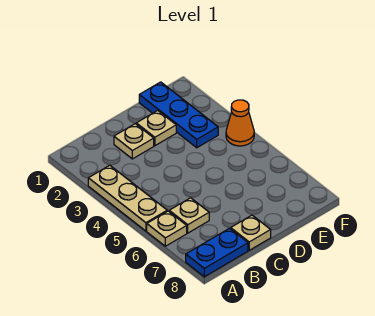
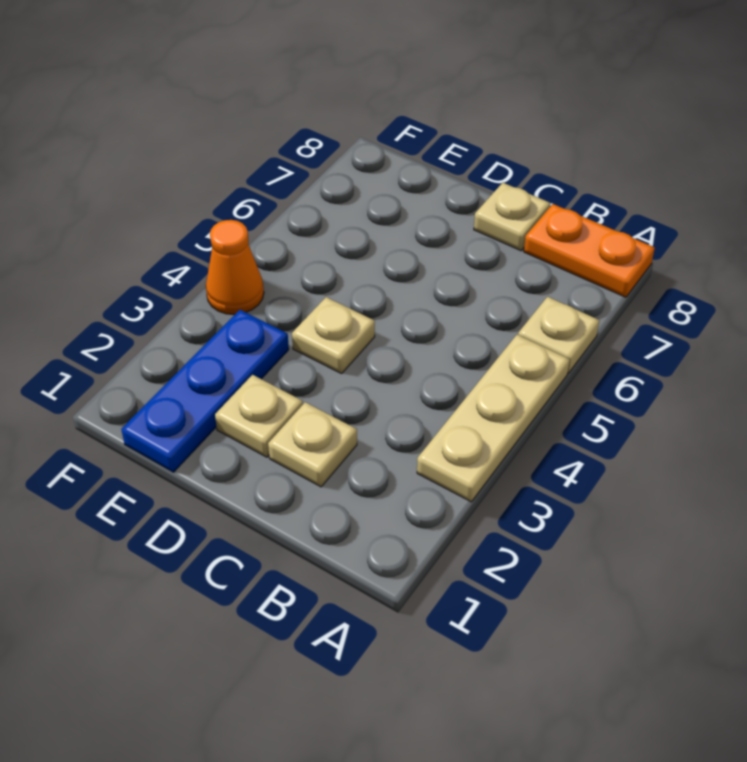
blue plate A8:B8 level 1 -> orange plate A8:B8 level 1
tan plate B6 level 1 -> tan plate D4 level 1

